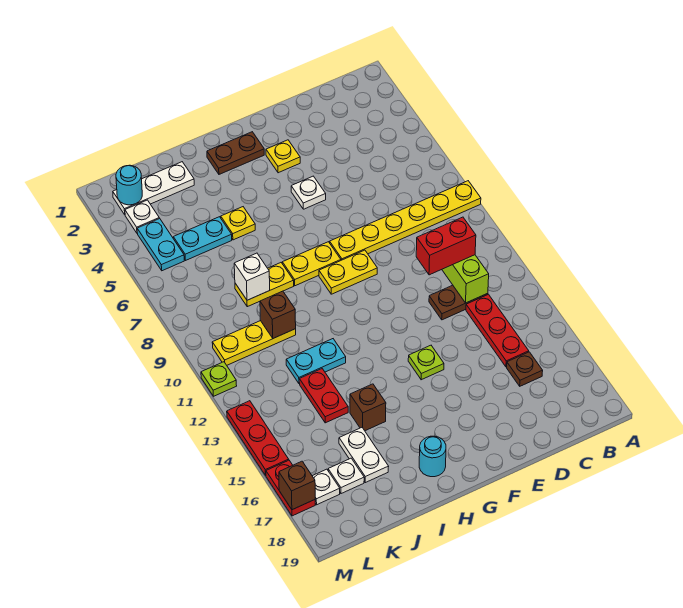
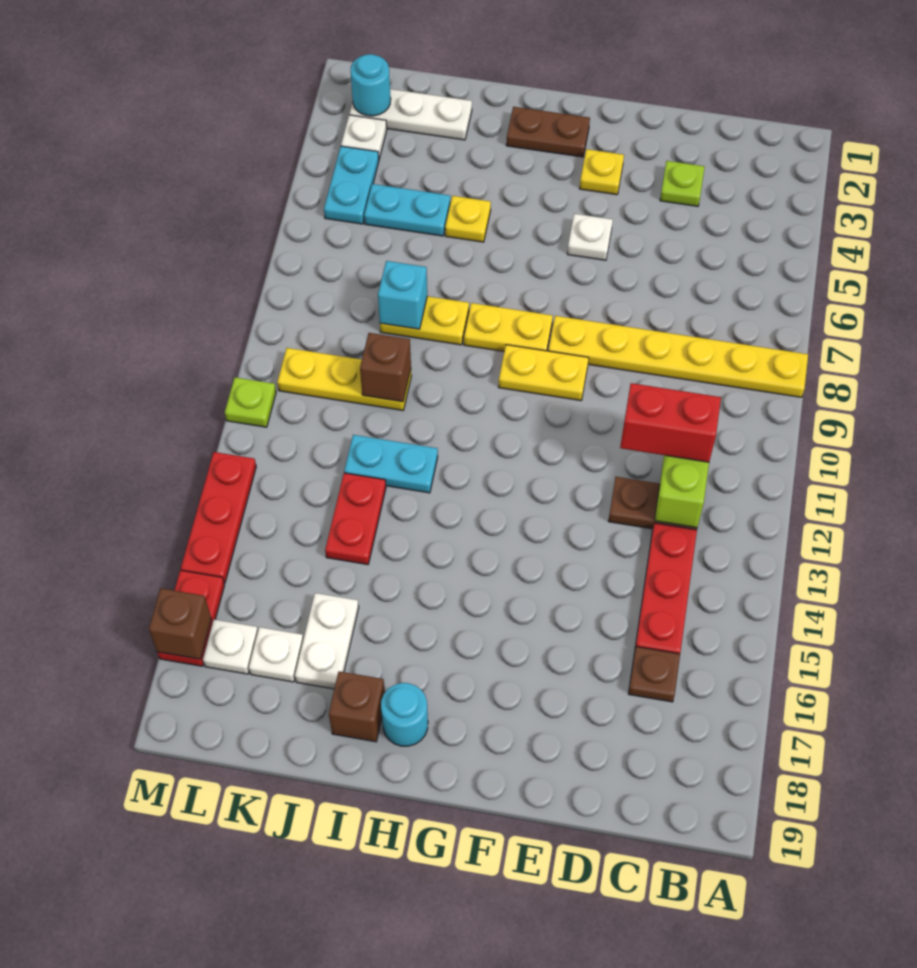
lime plate F14 level 1 -> lime plate D3 level 1
brown brick I15 level 1 -> brown brick I18 level 1
white brick J8 level 2 -> cyan brick J8 level 2

